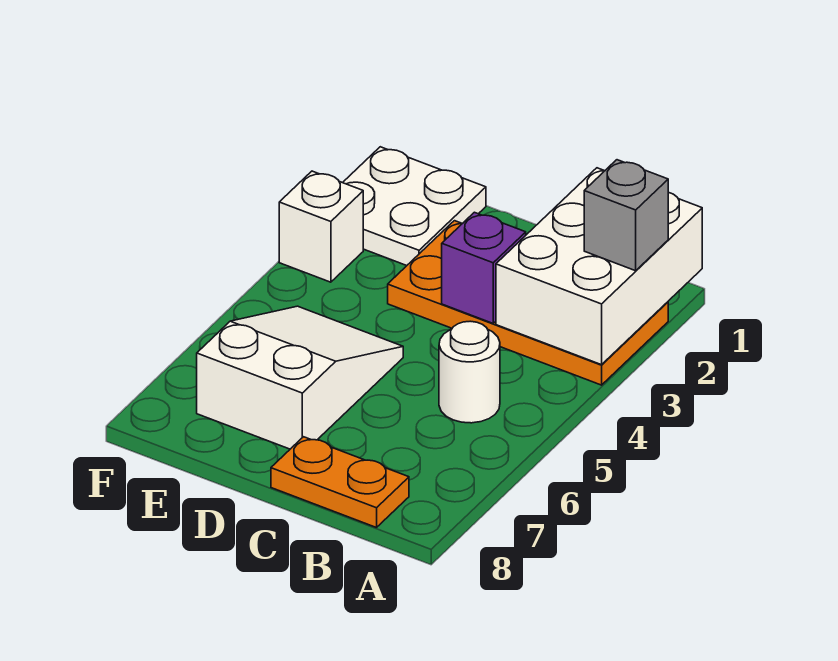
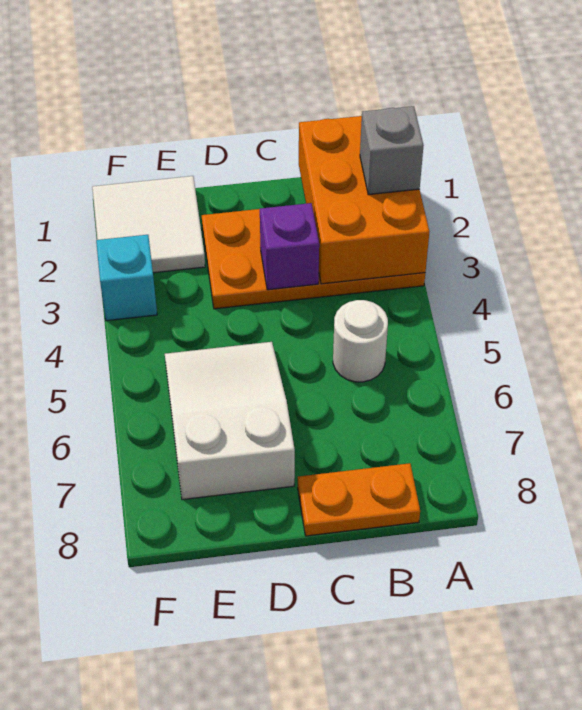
white brick A1:B3 level 2 -> orange brick A1:B3 level 2
white plate E1:F2 level 1 -> white tile E1:F2 level 1
white brick F3 level 1 -> cyan brick F3 level 1

